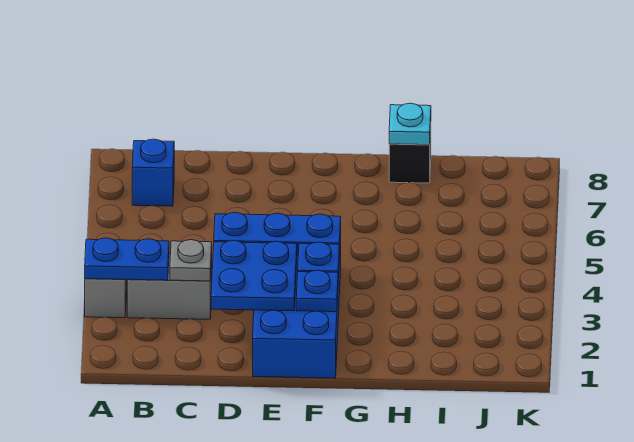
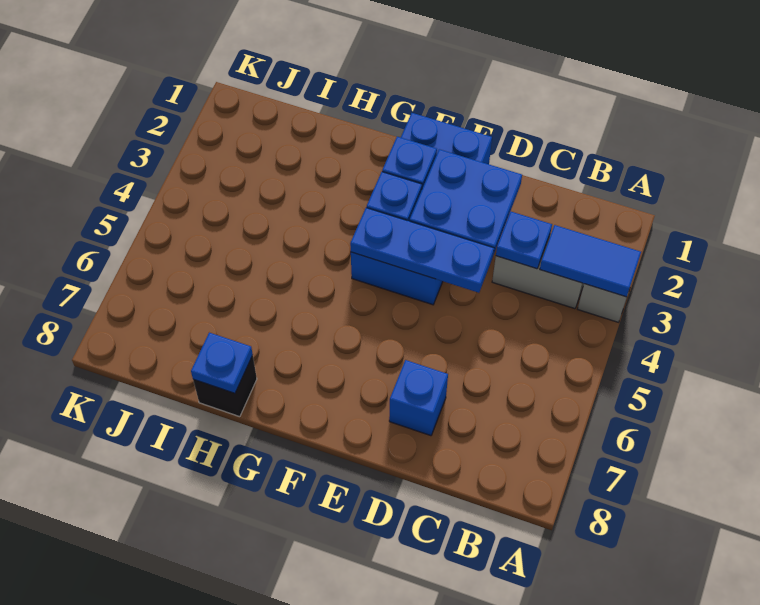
blue plate A3:B3 level 2 -> blue tile A3:B3 level 2
blue brick B7 level 1 -> blue brick D7 level 1
grey plate C3 level 2 -> blue plate C3 level 2
cyan plate H8 level 2 -> blue plate H8 level 2

